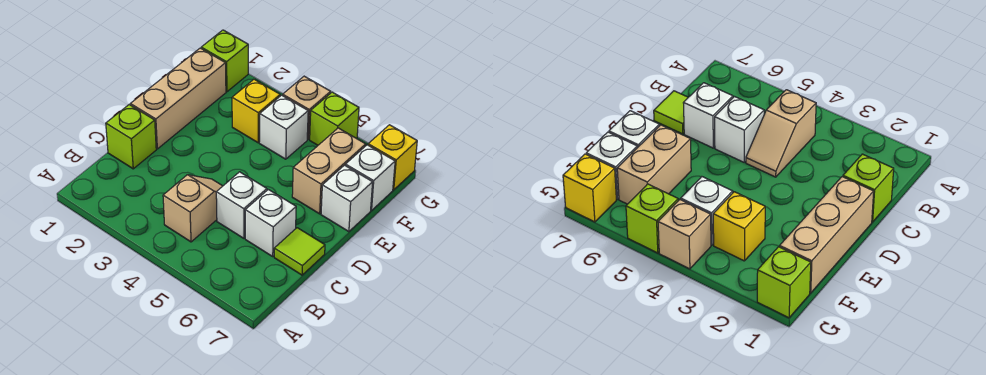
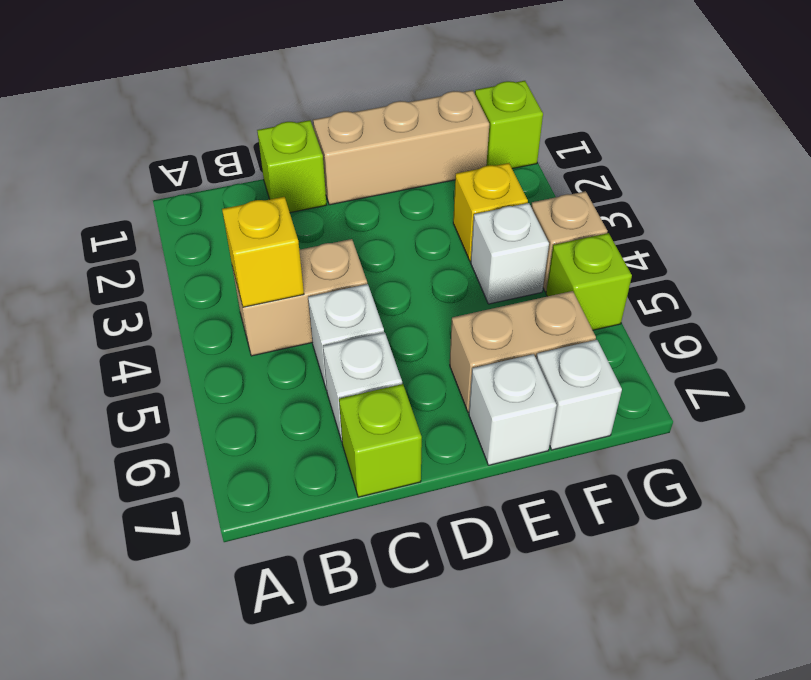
tan slope B4:C4 level 1 top B -> tan brick B4:C4 level 1
lime tile C7 level 1 -> lime brick C7 level 1
yellow brick G7 level 1 -> yellow brick B4 level 2

